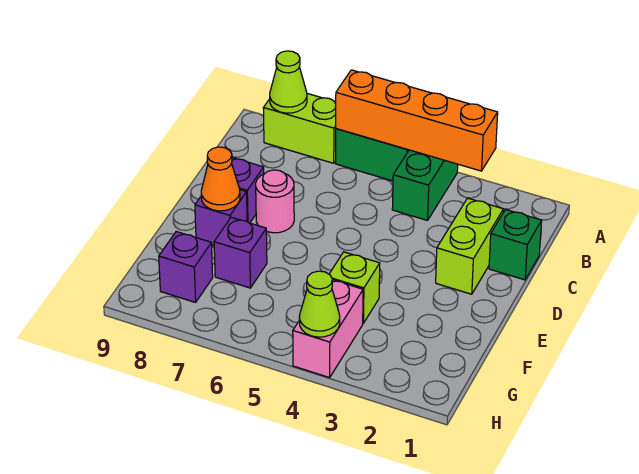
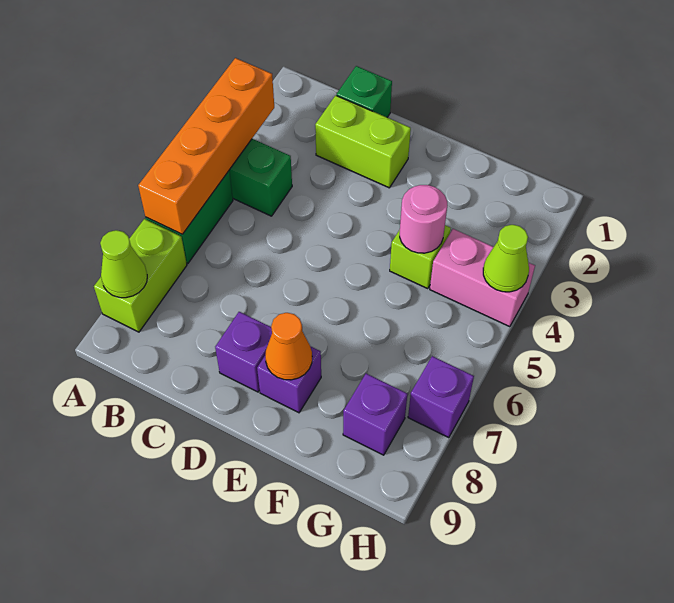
pink round brick D7 level 1 -> pink round brick F4 level 2
purple brick F7 level 1 -> purple brick H7 level 1

